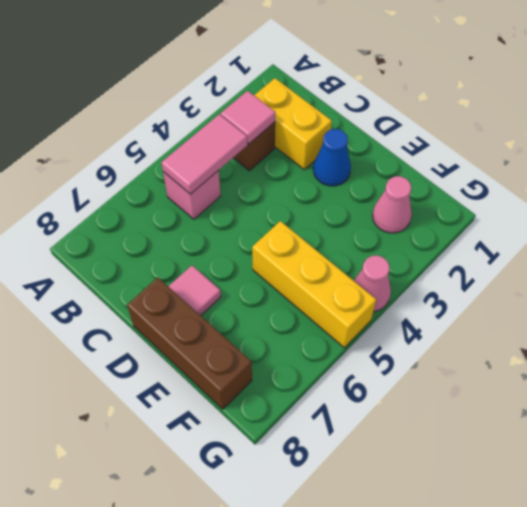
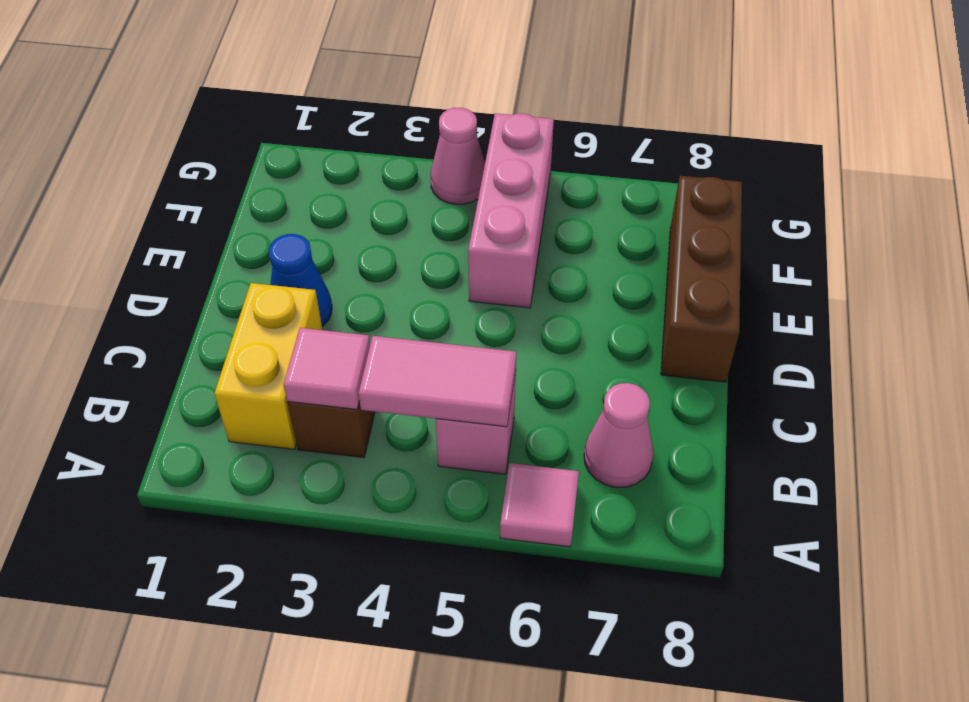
pink tile D7 level 1 -> pink tile A6 level 1
yellow brick E5:G5 level 1 -> pink brick E5:G5 level 1
pink cone F2 level 1 -> pink cone B7 level 1

